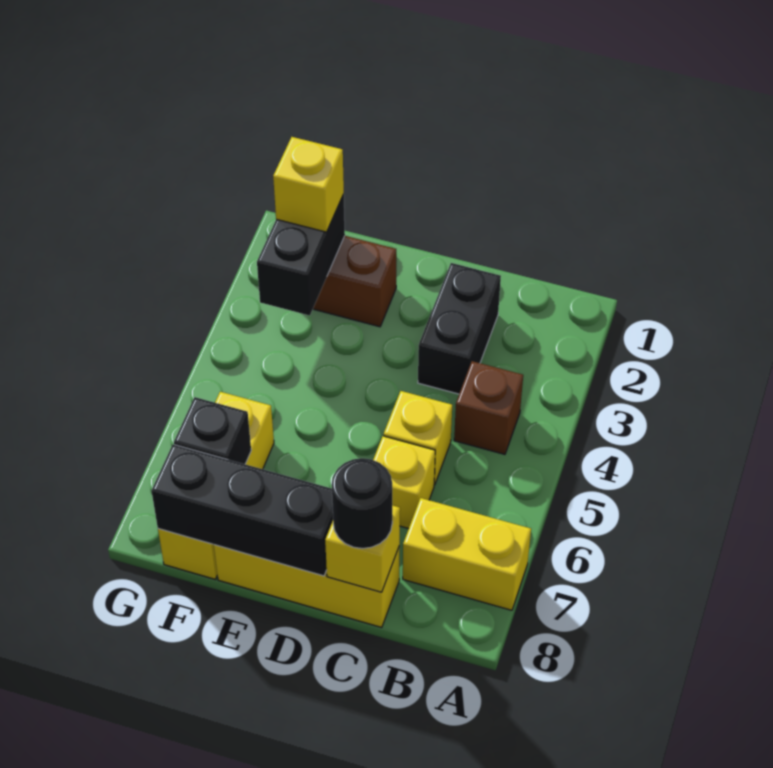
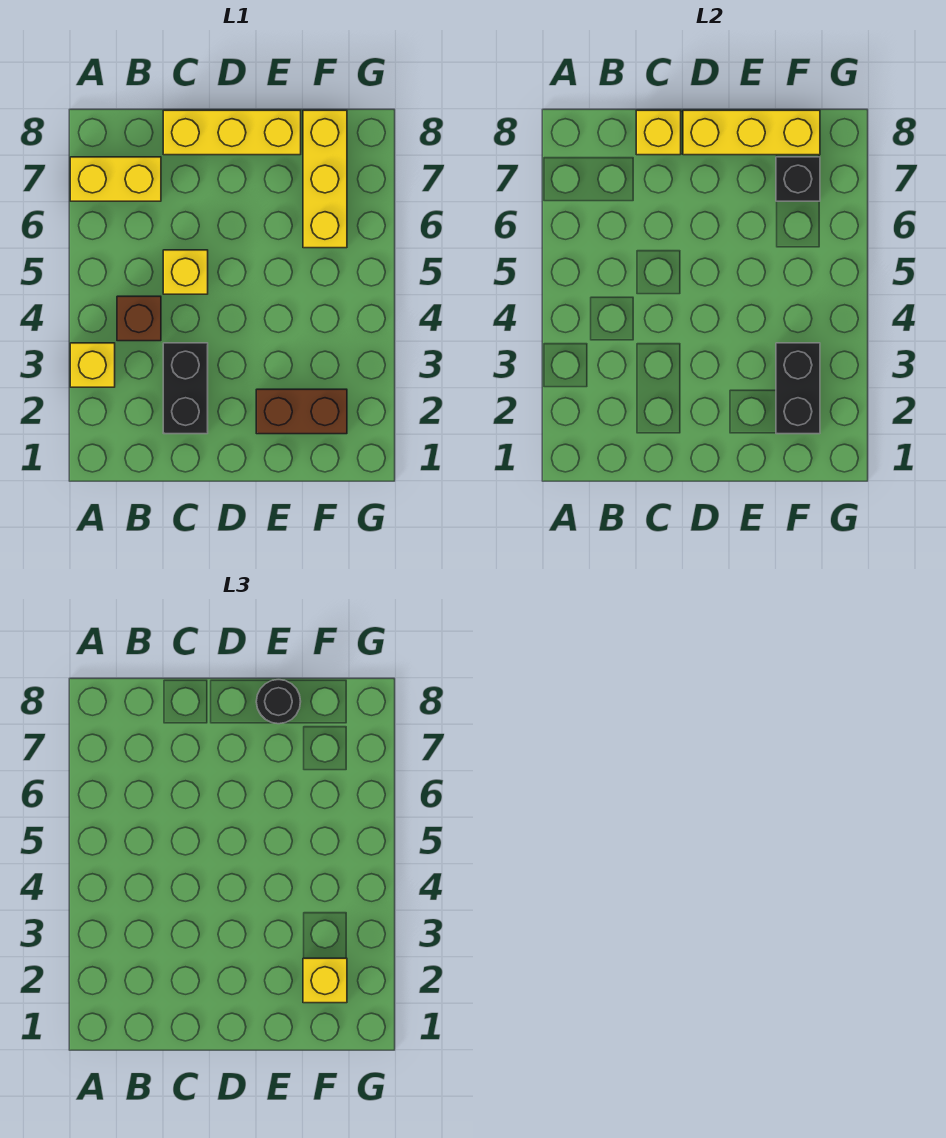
yellow brick C6 level 1 -> yellow brick A3 level 1
black round brick C8 level 3 -> black round brick E8 level 3
black brick D8:F8 level 2 -> yellow brick D8:F8 level 2

